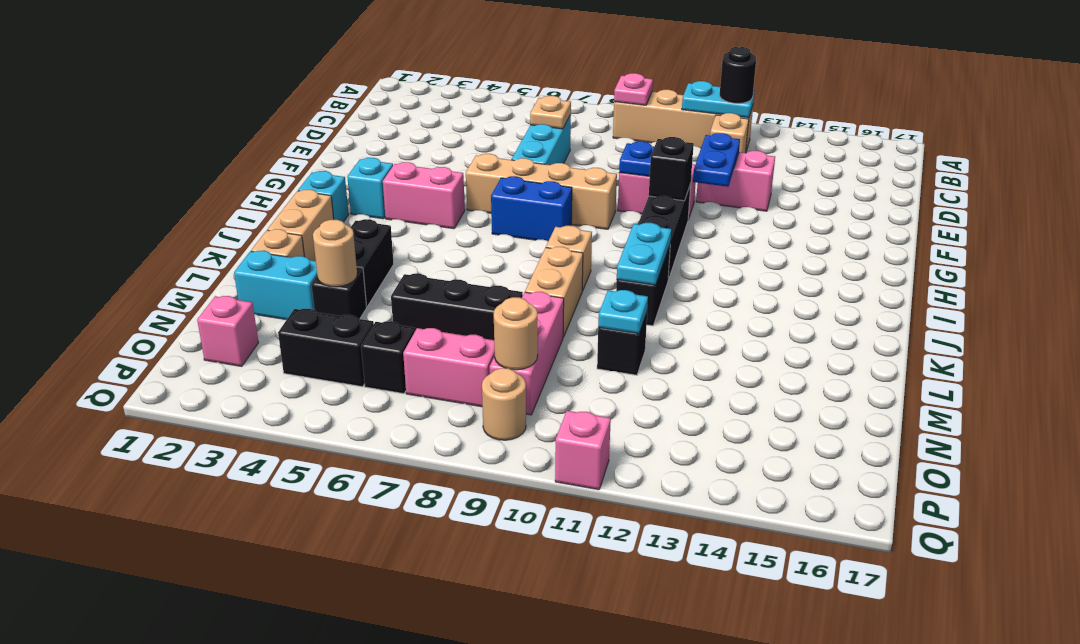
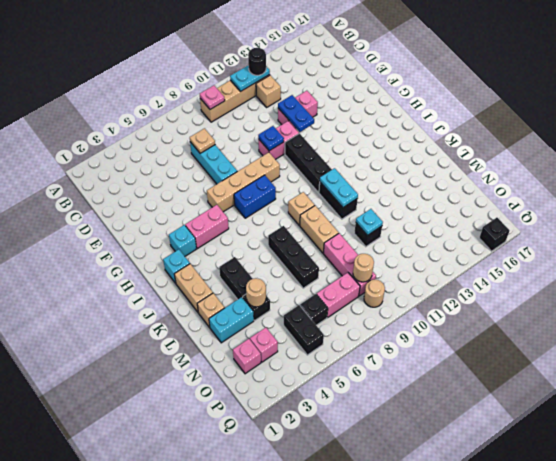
black brick G11 level 2 -> black brick Q16 level 1
black brick M6:M8 level 1 -> black brick K7:M7 level 1
black brick O4:O5 level 1 -> black brick O5:P5 level 1
pink brick Q11 level 1 -> pink brick O3 level 1

